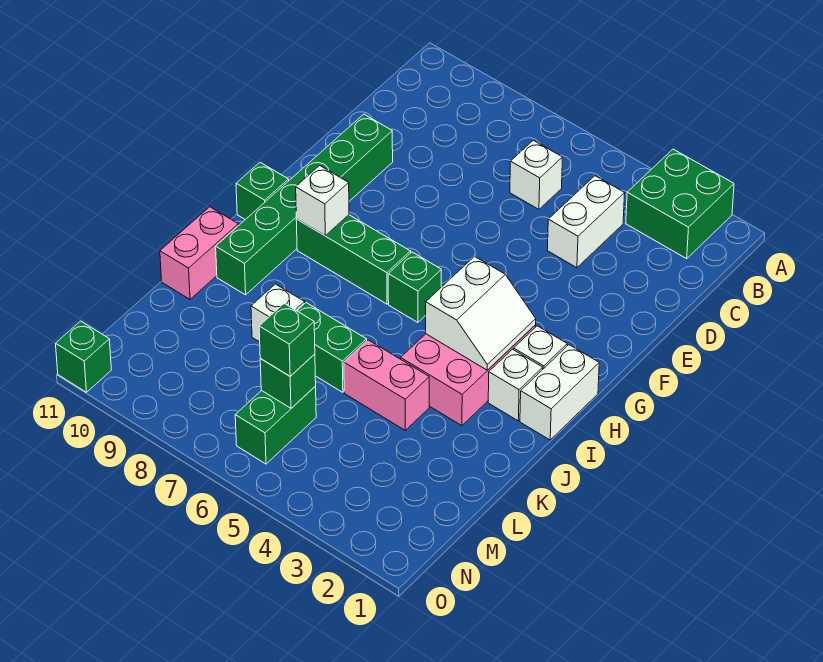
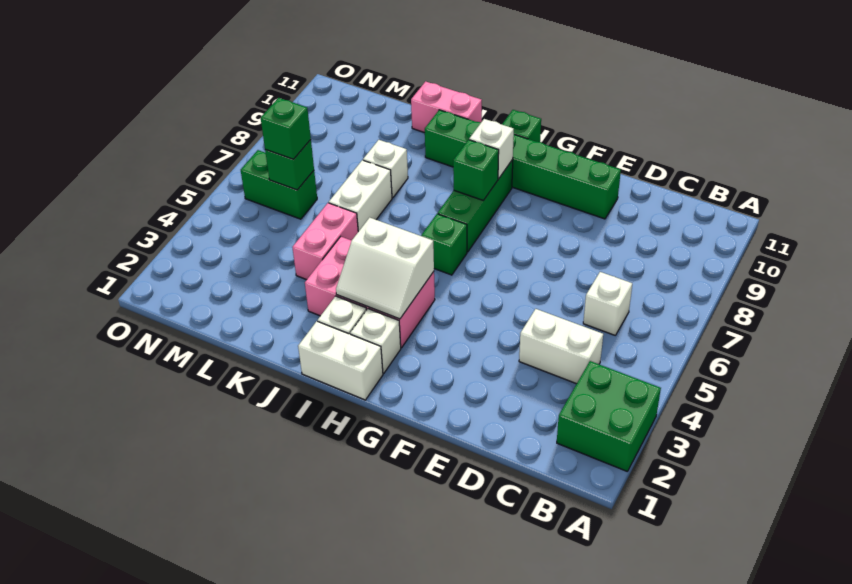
green brick K6:K7 level 1 -> white brick K6:K7 level 1
green brick O11 level 1 -> green brick H8 level 2

